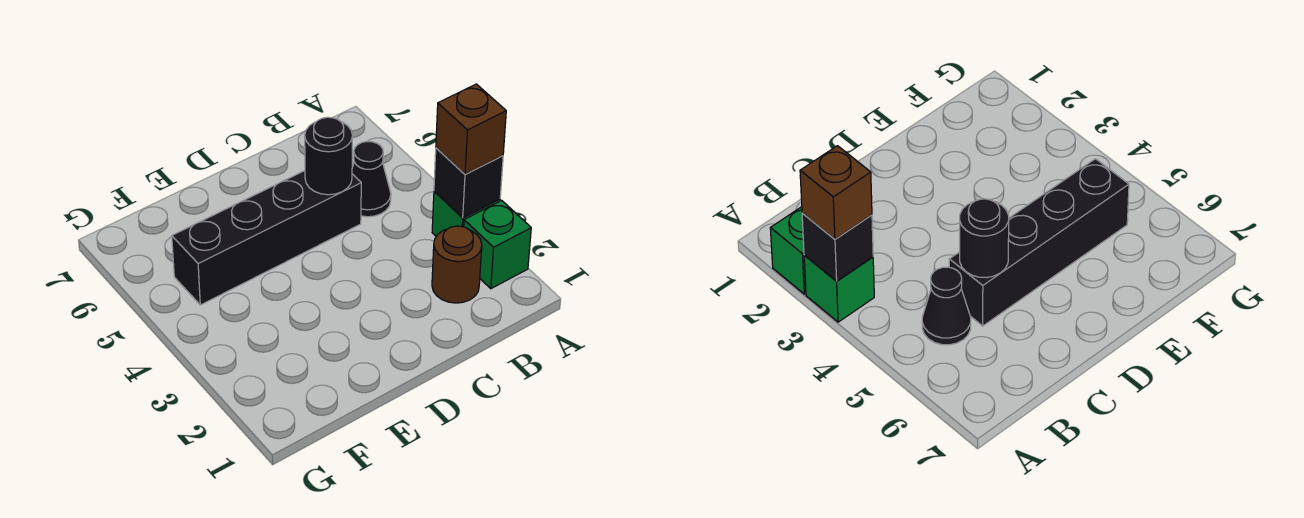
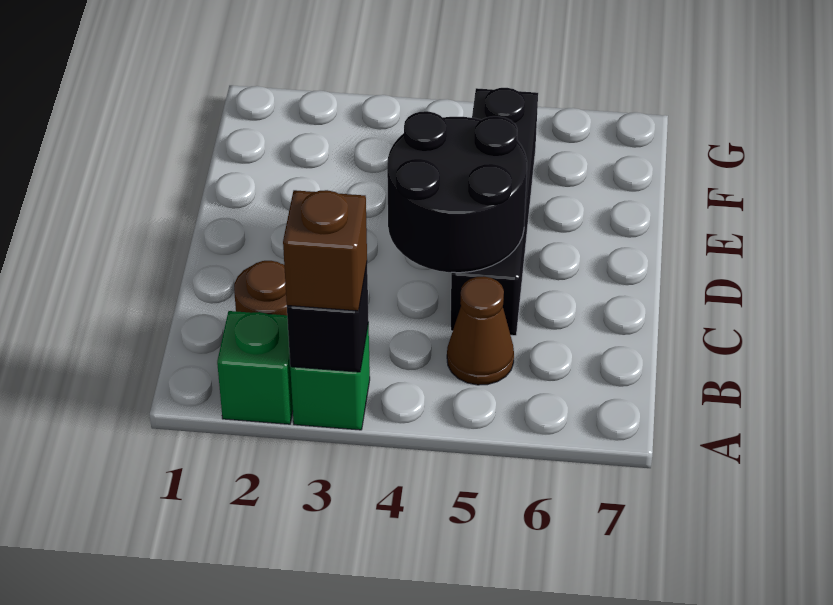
black cone B5 level 1 -> brown cone B5 level 1
black round brick C5 level 2 -> black round brick C4:D5 level 2

